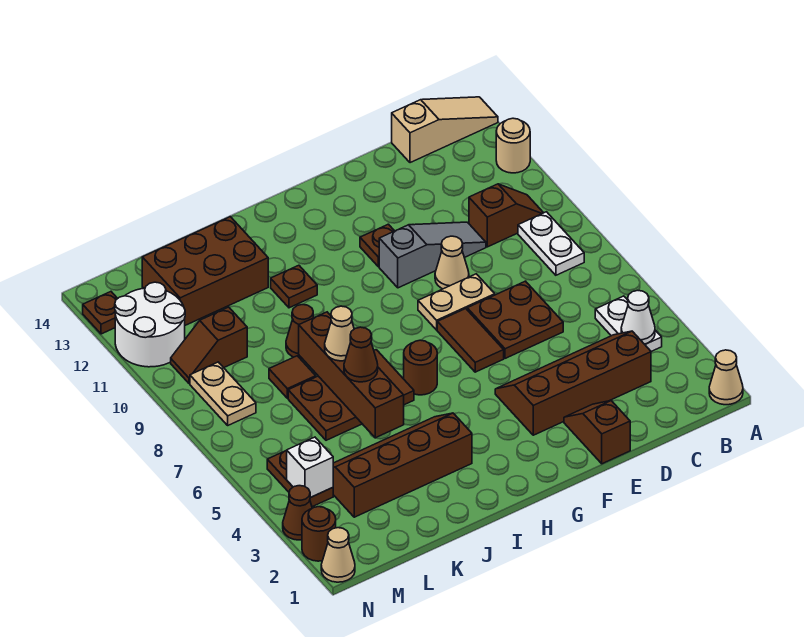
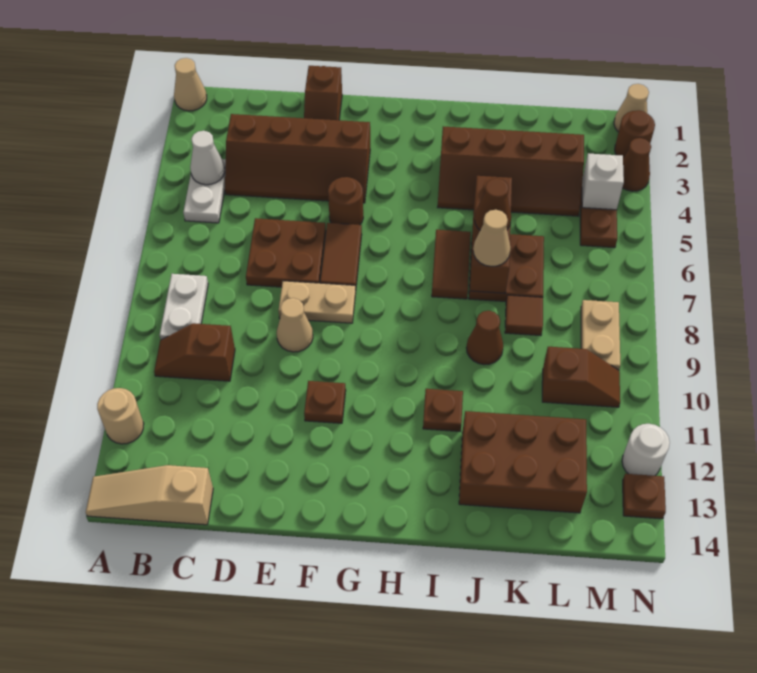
grey slope D10:F10 level 1 top F -> none
brown round brick H6 level 1 -> brown round brick F5 level 1
brown brick J5:J8 level 2 -> brown brick J5:J7 level 2
white round brick M11:N12 level 1 -> white round brick N12 level 1

